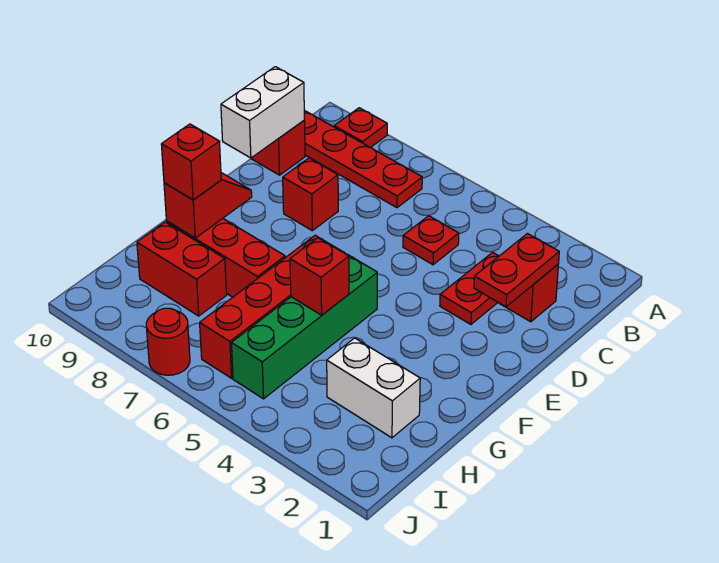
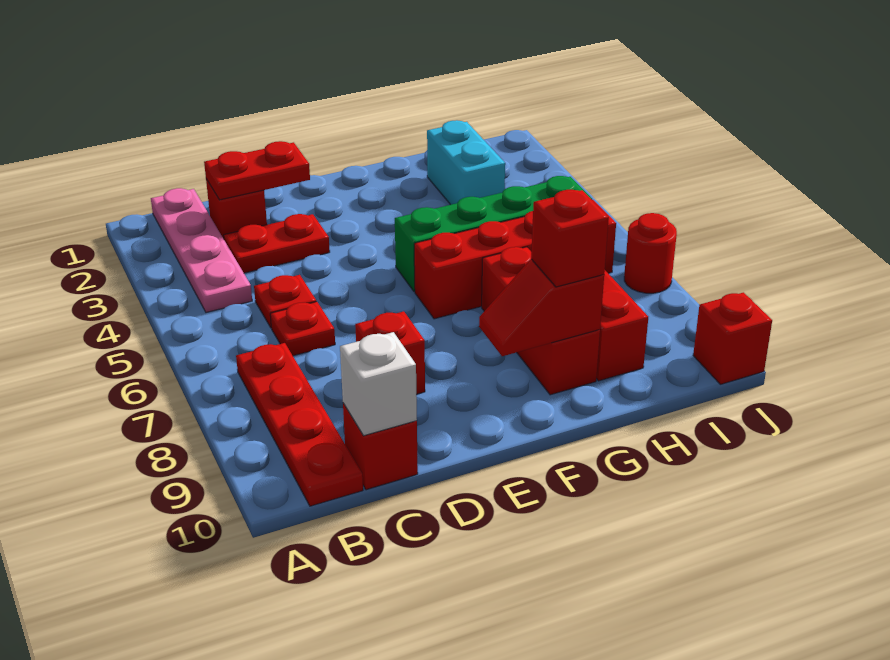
red plate A9 level 1 -> red plate C6 level 1
none -> pink plate B1:B4 level 1
white brick C10:D10 level 2 -> white brick C10 level 2
red brick G5 level 2 -> red brick J10 level 1
white brick H2:H3 level 1 -> cyan brick H2:H3 level 1

